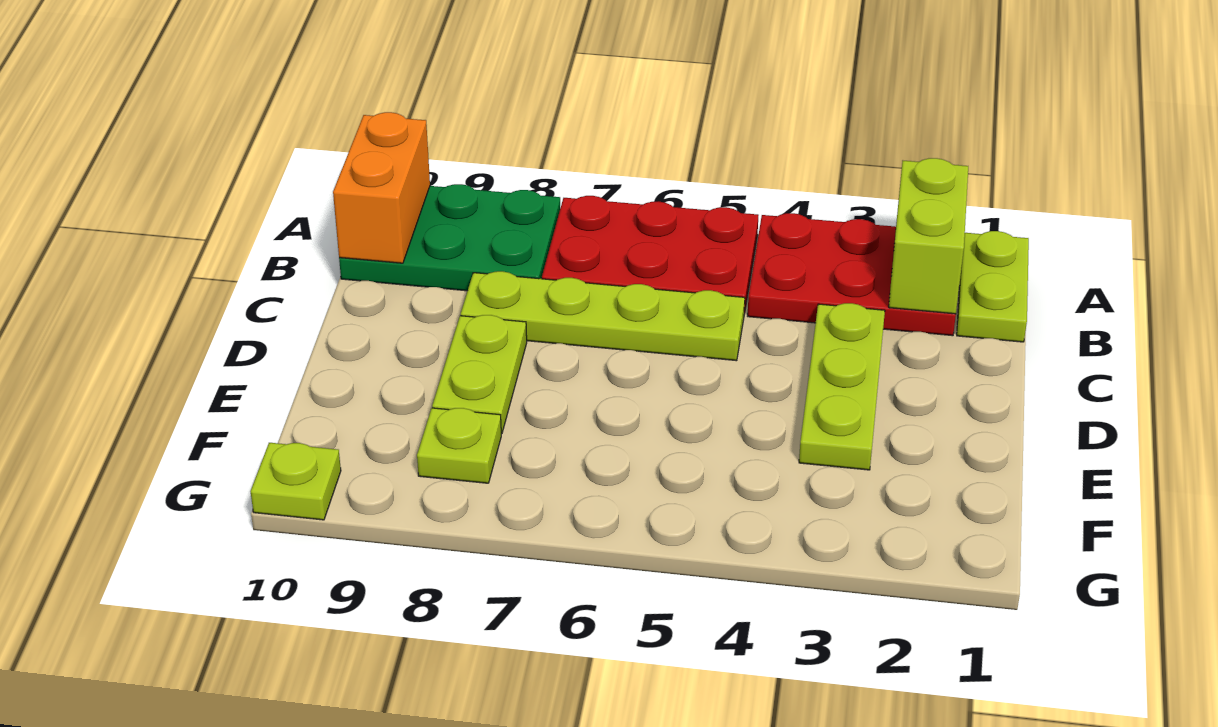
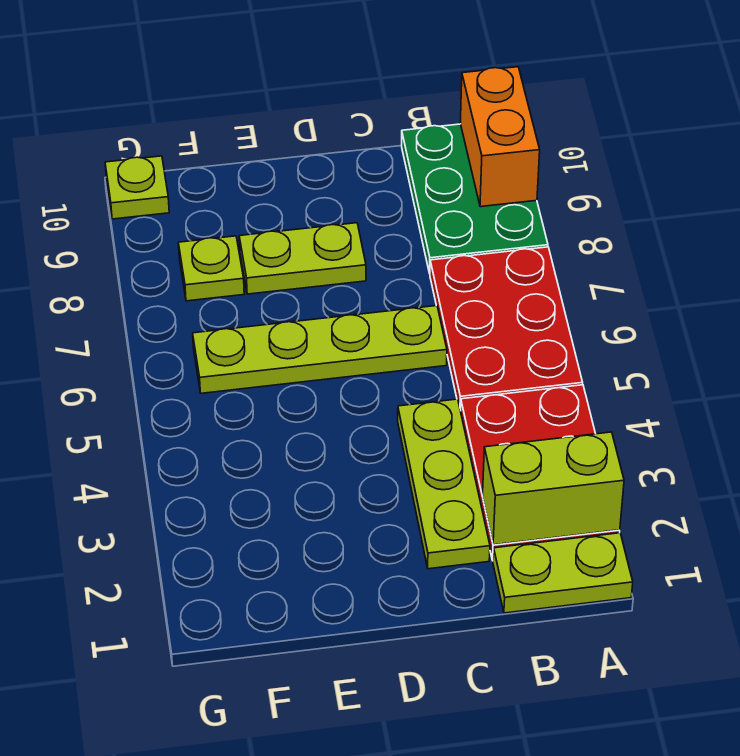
orange brick A10:B10 level 2 -> orange brick A9:A10 level 2
lime plate C3:E3 level 1 -> lime plate C2:C4 level 1
lime plate C5:C8 level 1 -> lime plate C6:F6 level 1

